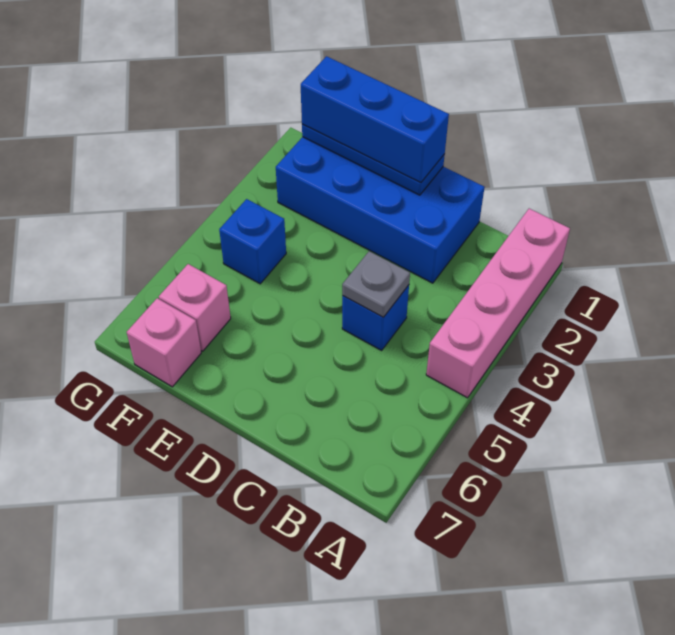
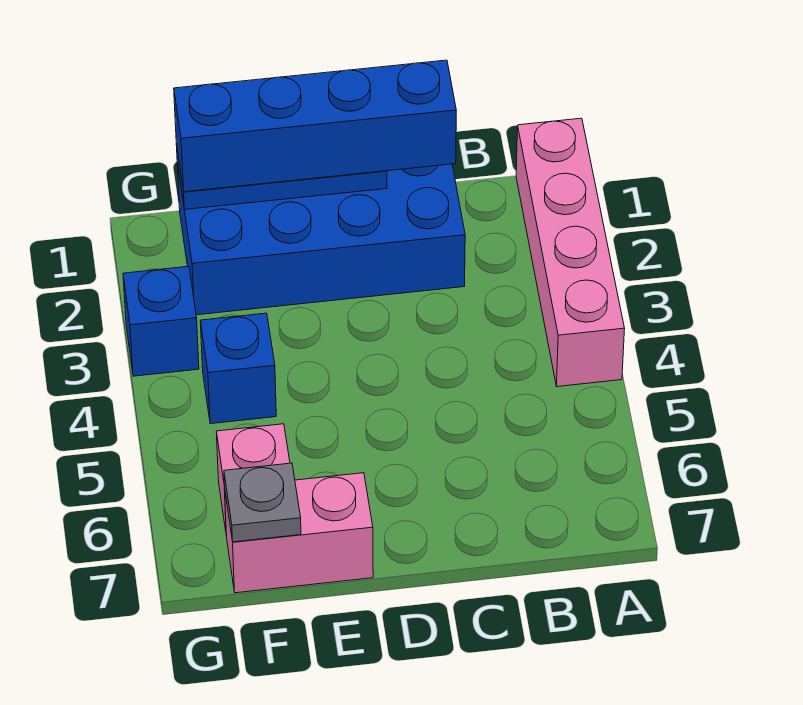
blue brick C4 level 1 -> blue brick G3 level 1
grey plate C4 level 2 -> grey plate F7 level 2
blue brick D1:F1 level 3 -> blue brick C1:F1 level 3
pink brick F7 level 1 -> pink brick E7:F7 level 1

